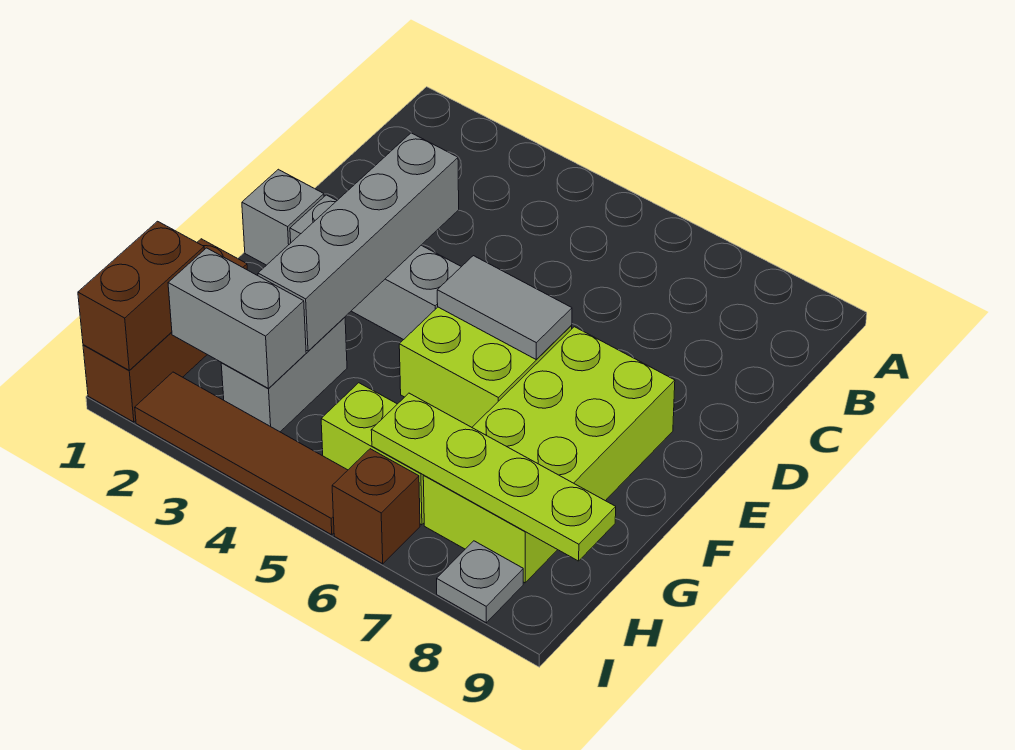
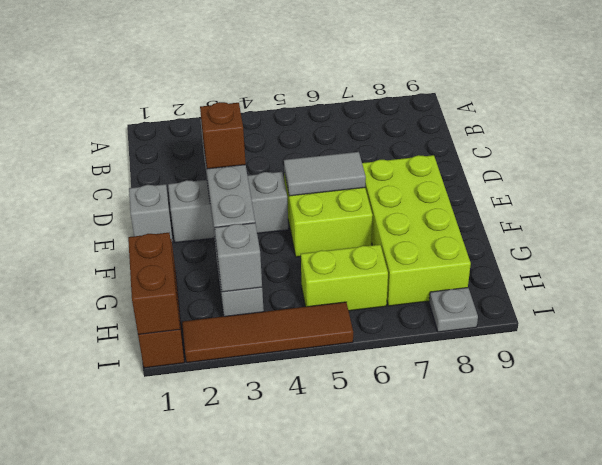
grey brick H2:H3 level 2 -> grey brick H3 level 2
lime plate H6:H9 level 2 -> none
brown brick I6 level 1 -> brown brick E3 level 3

